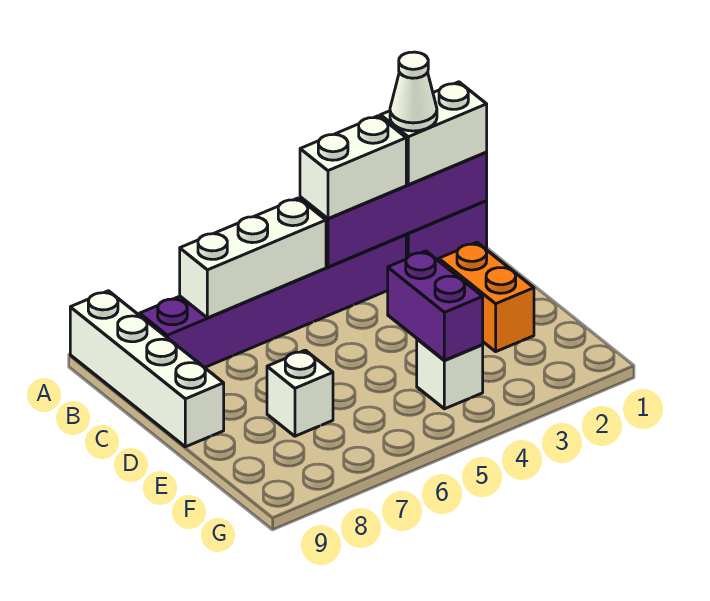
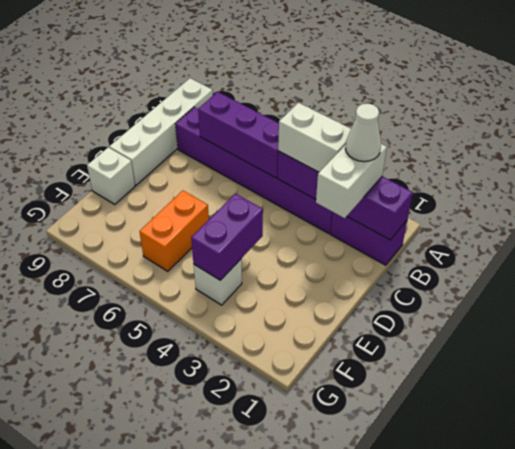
white brick B1:B2 level 3 -> white brick B2:C2 level 3
white brick B5:B7 level 2 -> purple brick B5:B7 level 2
orange brick D2:E2 level 1 -> orange brick E6:F6 level 1
white brick E7 level 1 -> white brick E9 level 1

